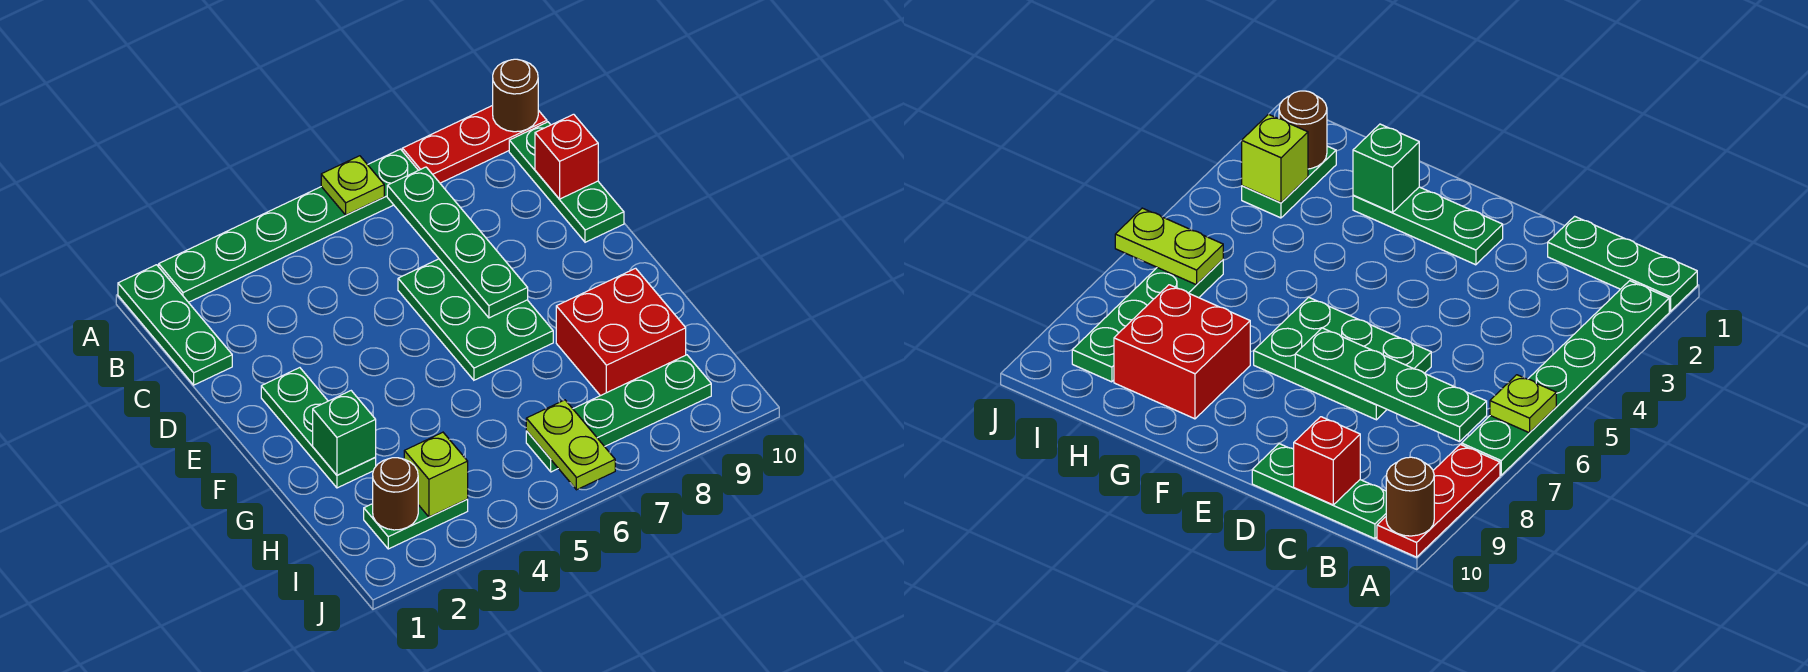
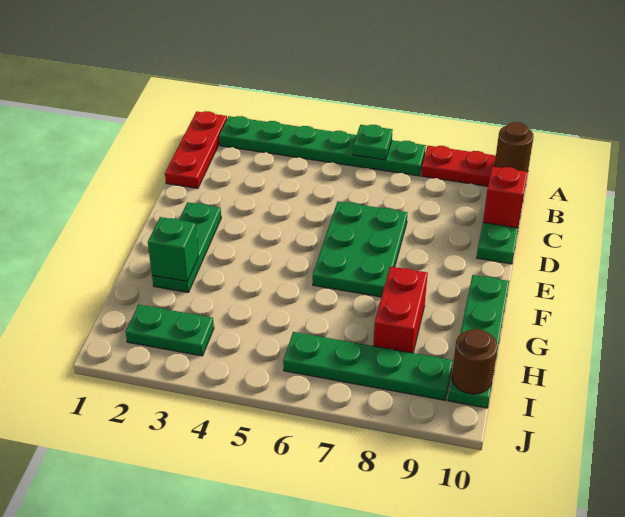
green plate A1:C1 level 1 -> red plate A1:C1 level 1
lime plate A6 level 2 -> green plate A6 level 2
green plate B7:E7 level 2 -> green plate F10:I10 level 1
red brick G8:H9 level 1 -> red brick G8:H8 level 1
brown round brick I2 level 2 -> brown round brick I10 level 2
lime brick I3 level 2 -> none
lime plate I6:J6 level 2 -> none

